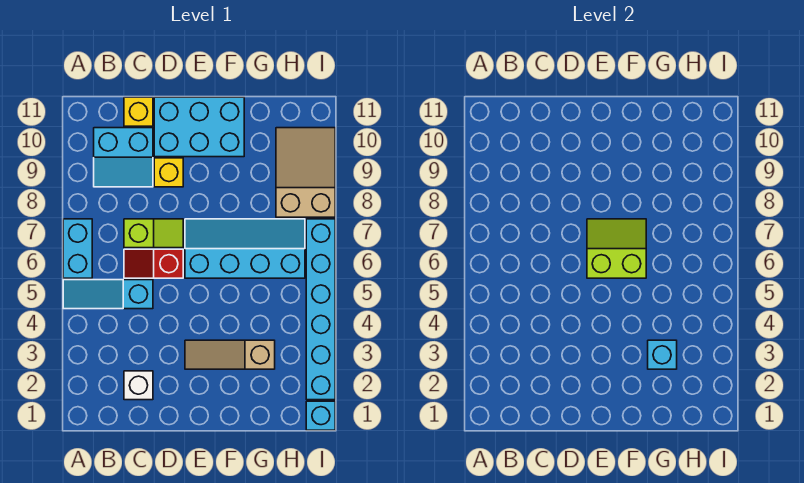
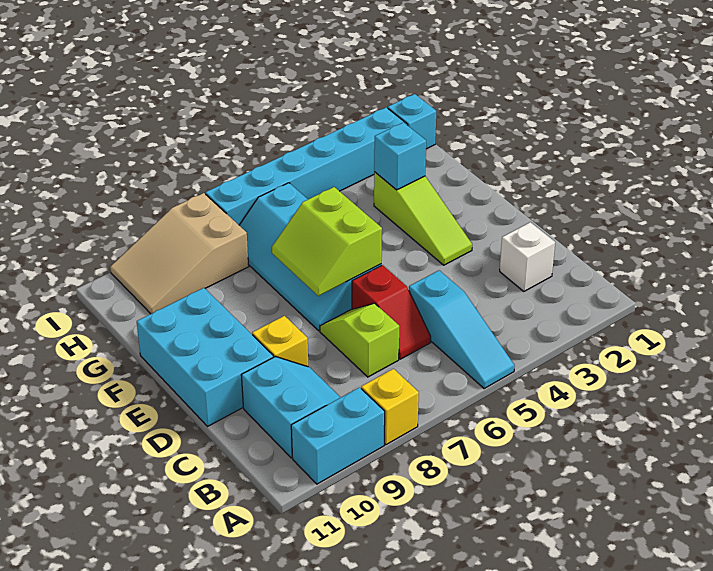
cyan brick A6:A7 level 1 -> cyan brick A9:A10 level 1
yellow brick C11 level 1 -> yellow brick A8 level 1
tan slope E3:G3 level 1 top G -> lime slope E3:G3 level 1 top G

